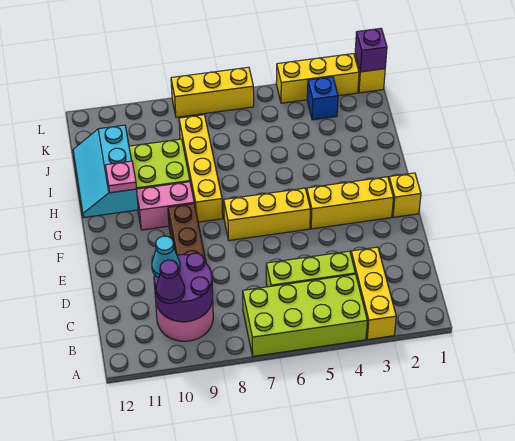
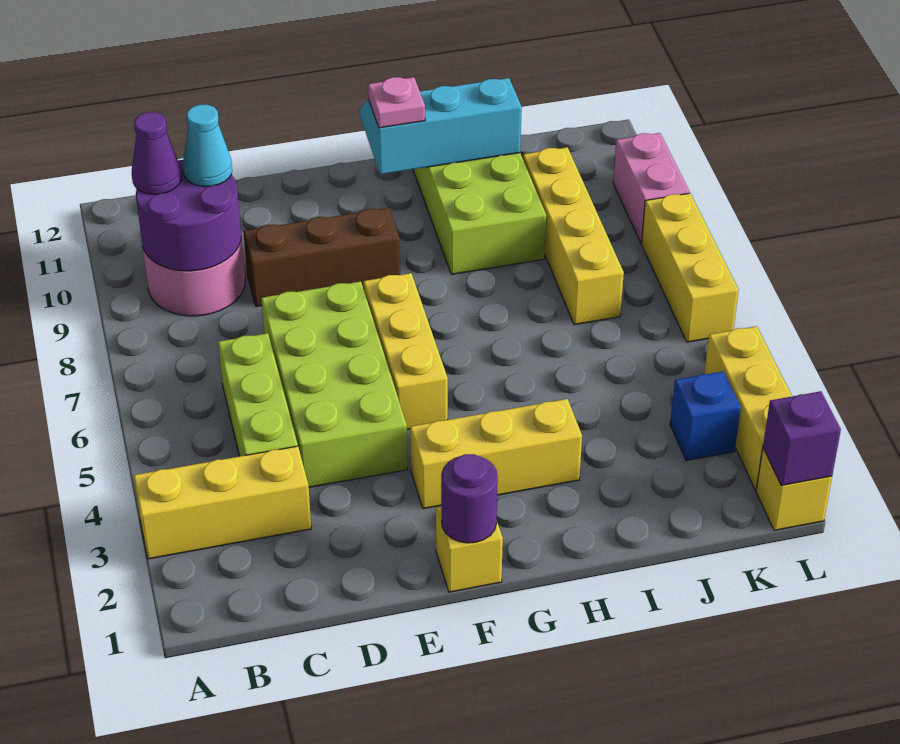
lime brick A4:B7 level 1 -> lime brick D4:E7 level 1
none -> purple round brick F1 level 2
yellow brick F2:F4 level 1 -> yellow brick F3:H3 level 1
yellow brick G8:J8 level 1 -> yellow brick J7:J10 level 1
pink brick G9:G10 level 1 -> pink brick L9:L10 level 1

